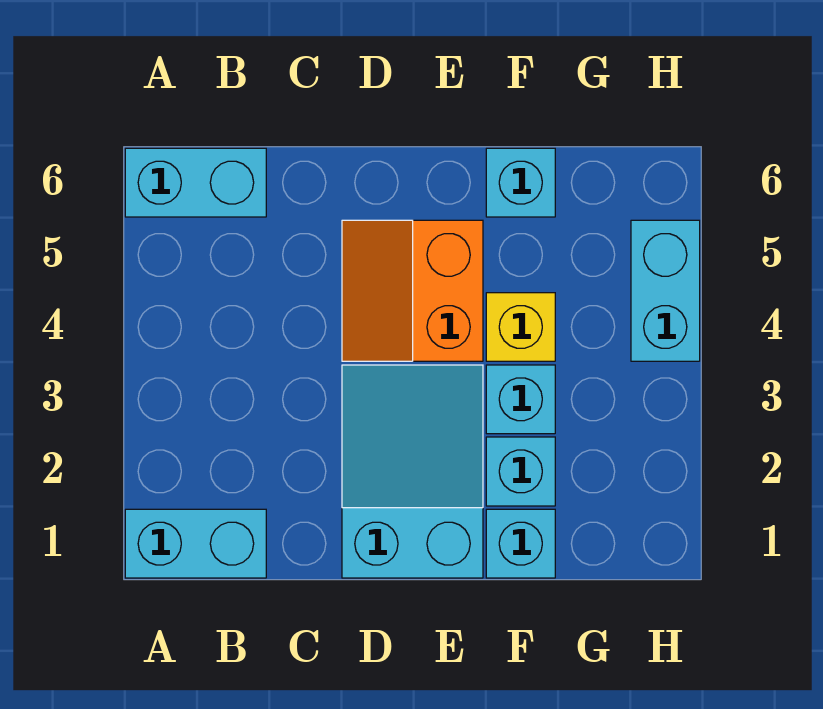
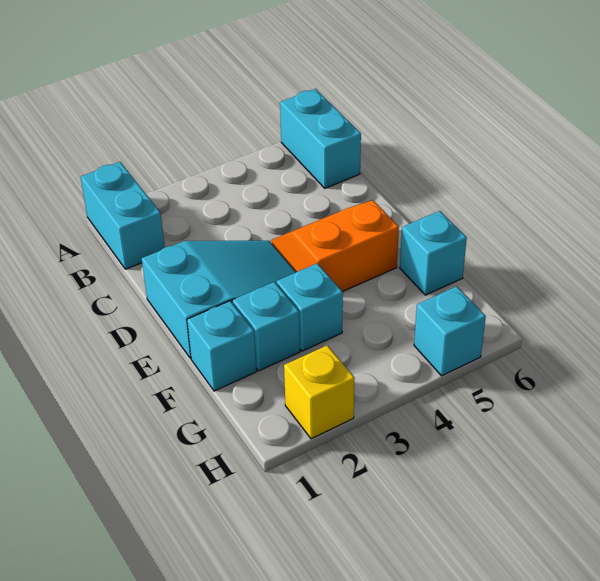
yellow brick F4 level 1 -> yellow brick H2 level 1
cyan brick H4:H5 level 1 -> cyan brick H5 level 1

